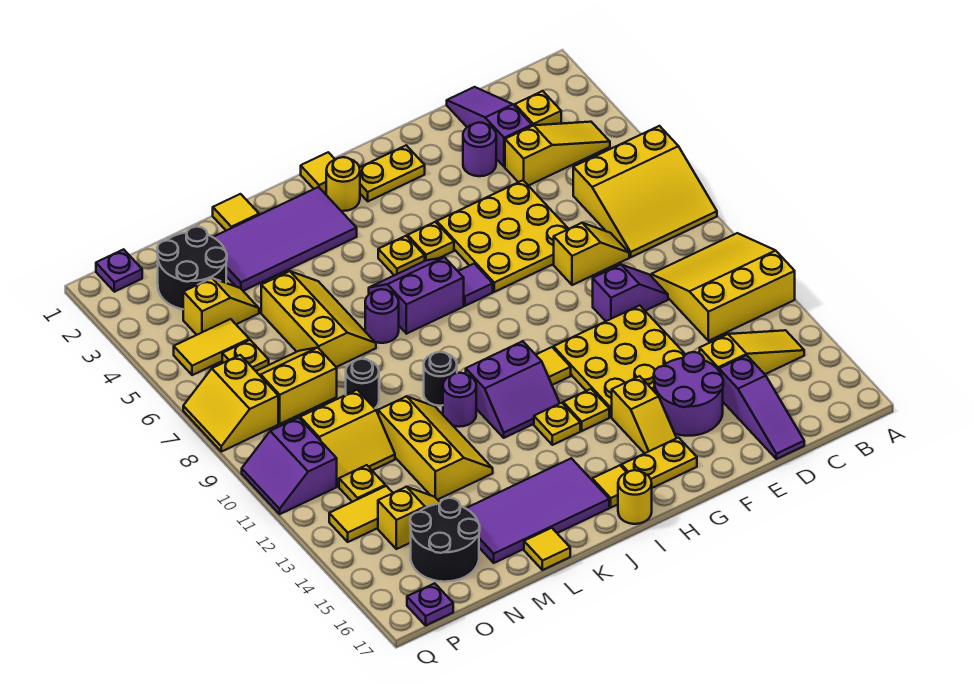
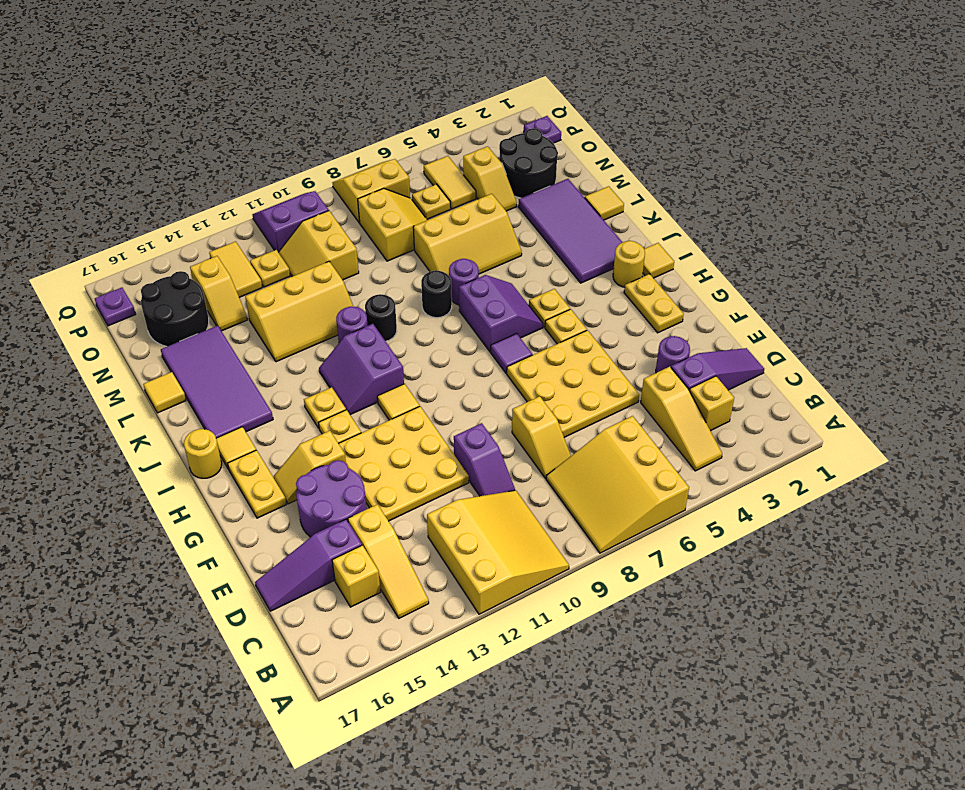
none -> yellow brick C15 level 1
black round brick M9 level 1 -> black round brick K8 level 1

